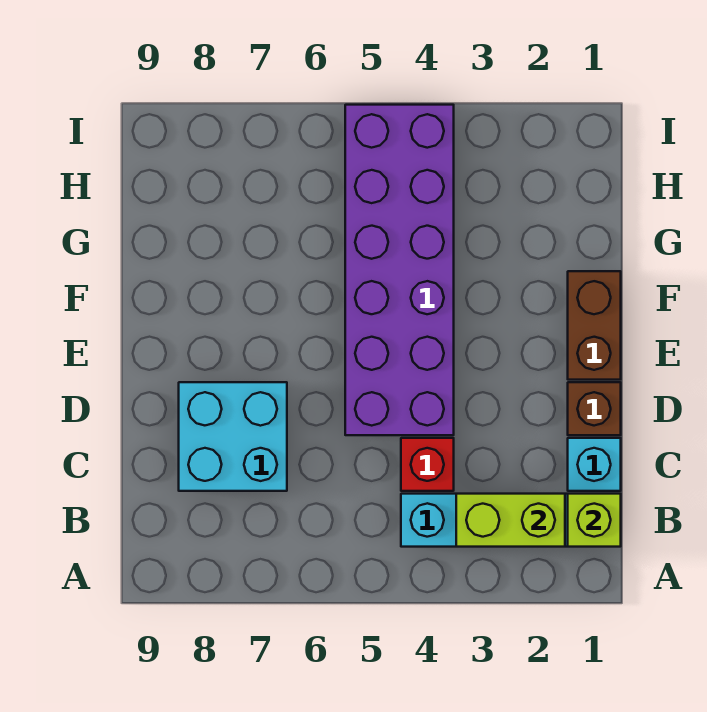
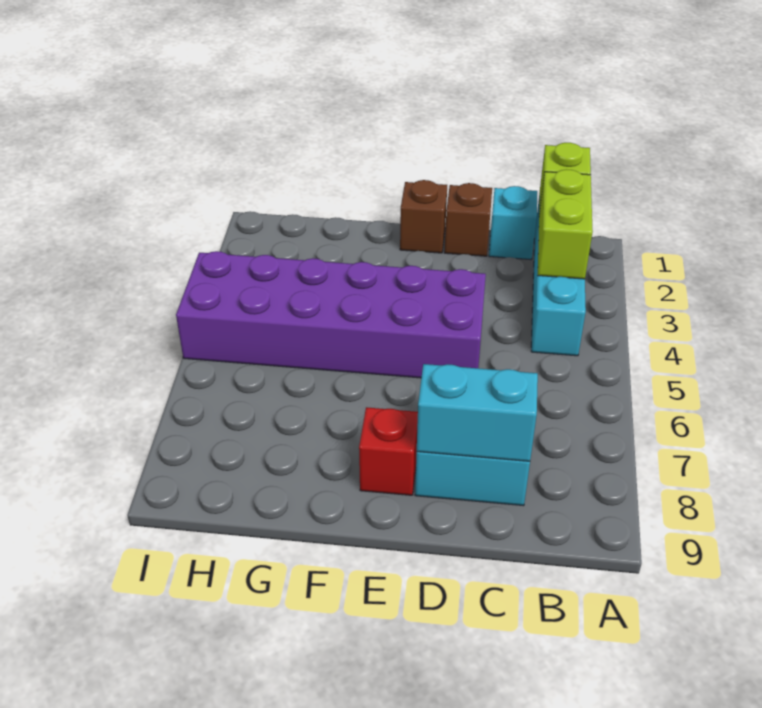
red brick C4 level 1 -> red brick E8 level 1
none -> cyan brick C8:D8 level 2
brown brick E1:F1 level 1 -> brown brick E1 level 1

